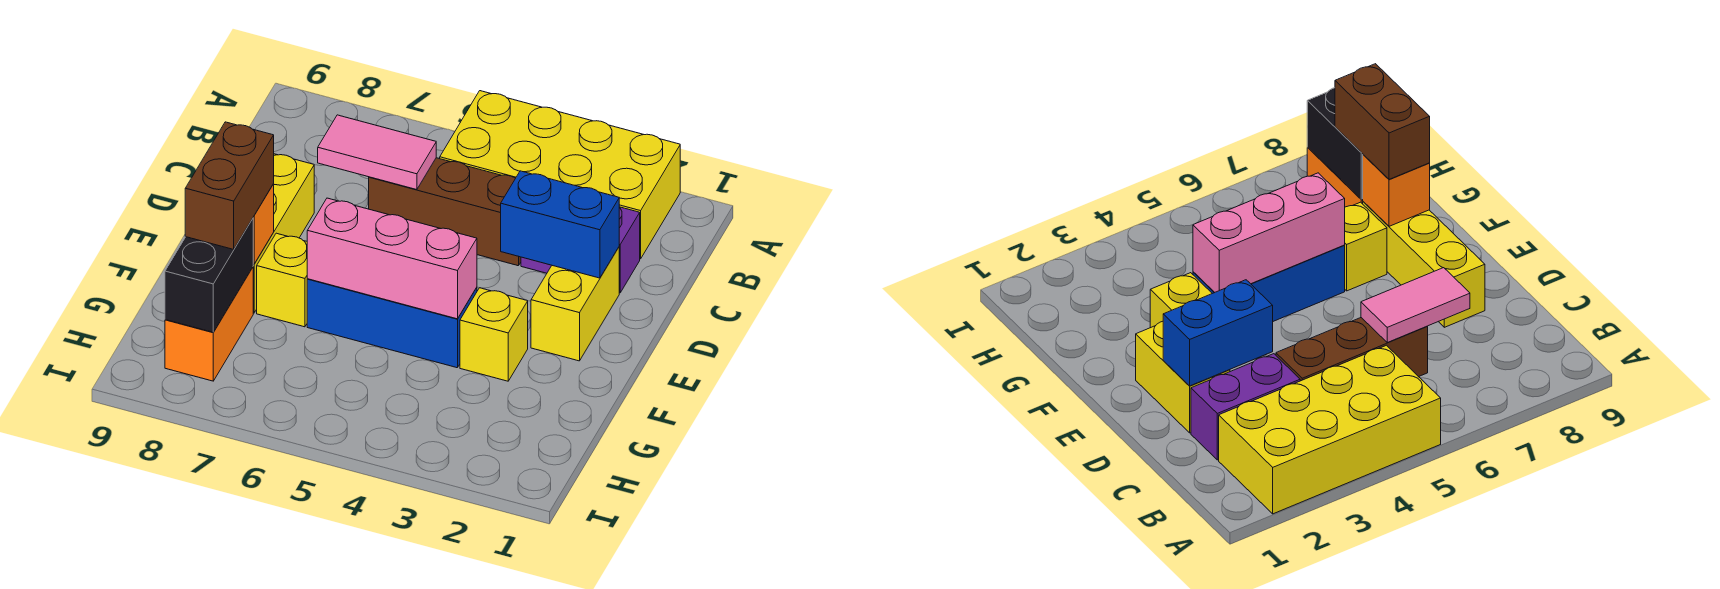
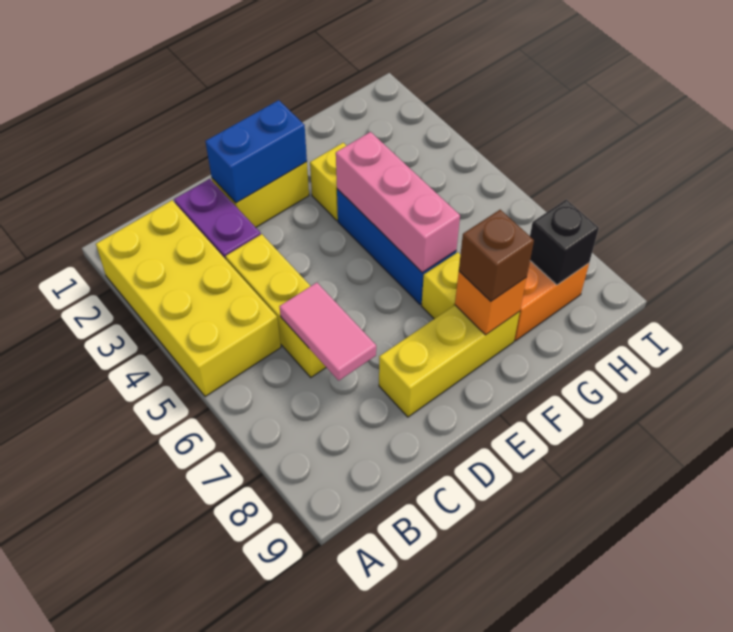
brown brick C4:C6 level 1 -> yellow brick C4:C6 level 1
blue brick D2:D3 level 2 -> blue brick D2:E2 level 2
brown brick F8:G8 level 3 -> brown brick F8 level 3
black brick G8:H8 level 2 -> black brick H8 level 2

